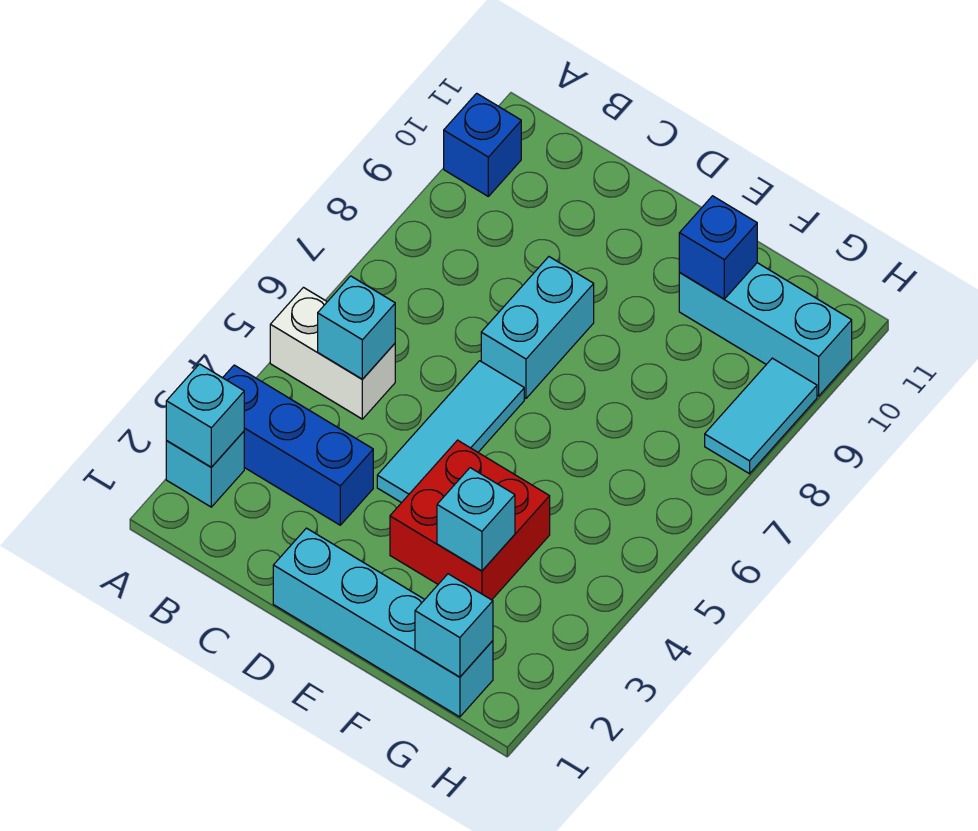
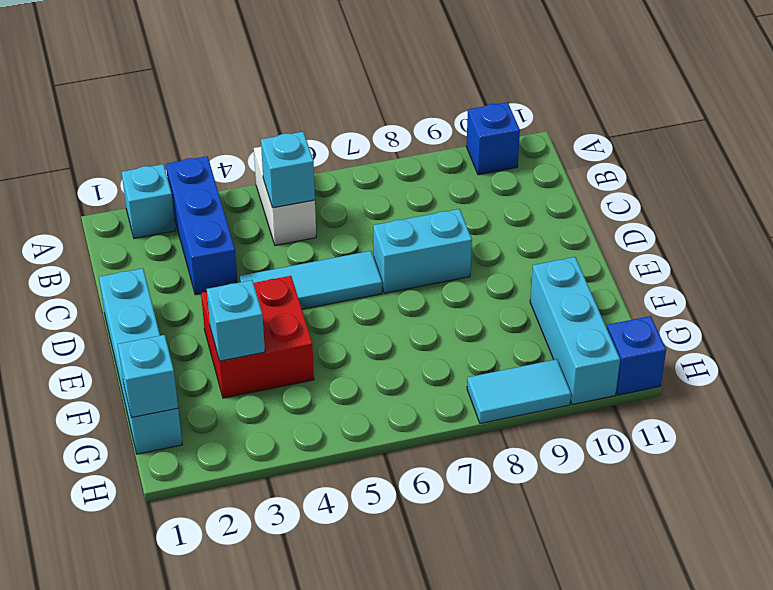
cyan brick A2 level 2 -> none
blue brick F10 level 2 -> blue brick H11 level 1

